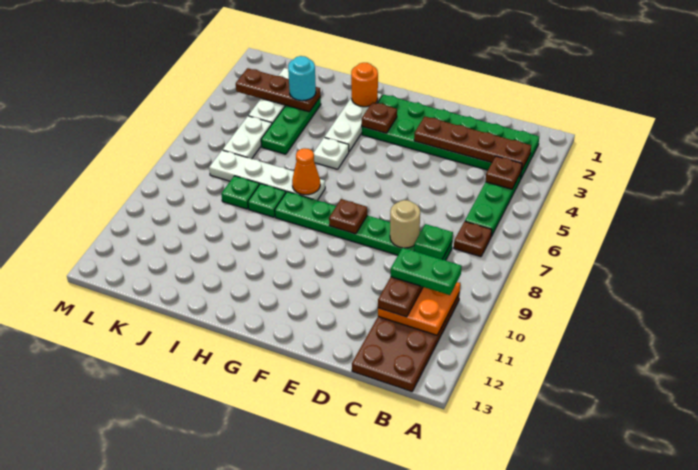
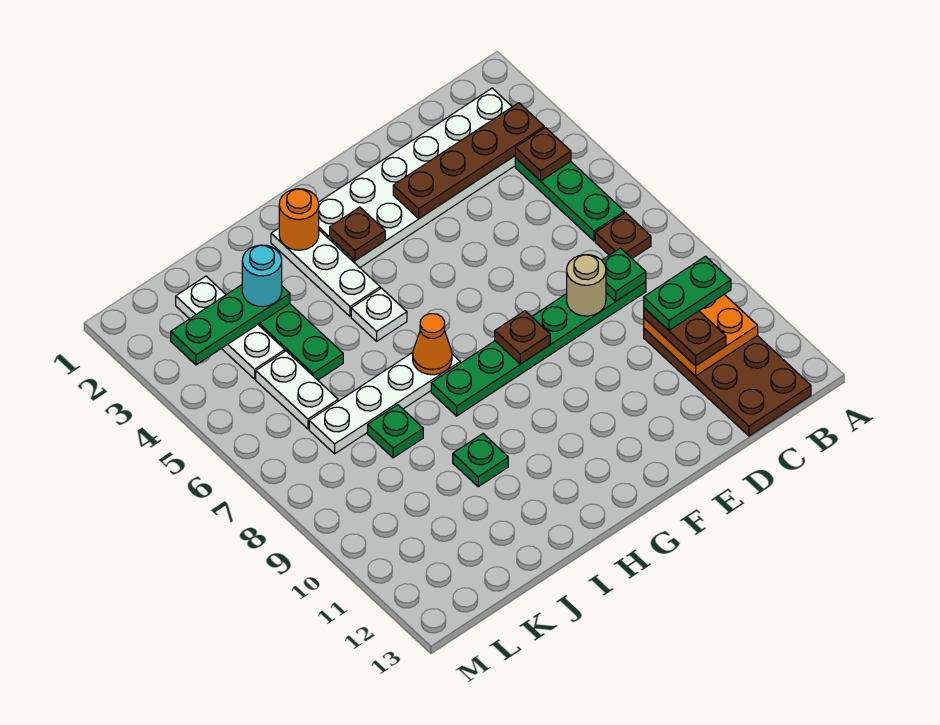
green plate B2:G3 level 1 -> white plate B2:G3 level 1
green plate I8 level 1 -> green plate I10 level 1
brown plate J3:L3 level 2 -> green plate J3:L3 level 2

